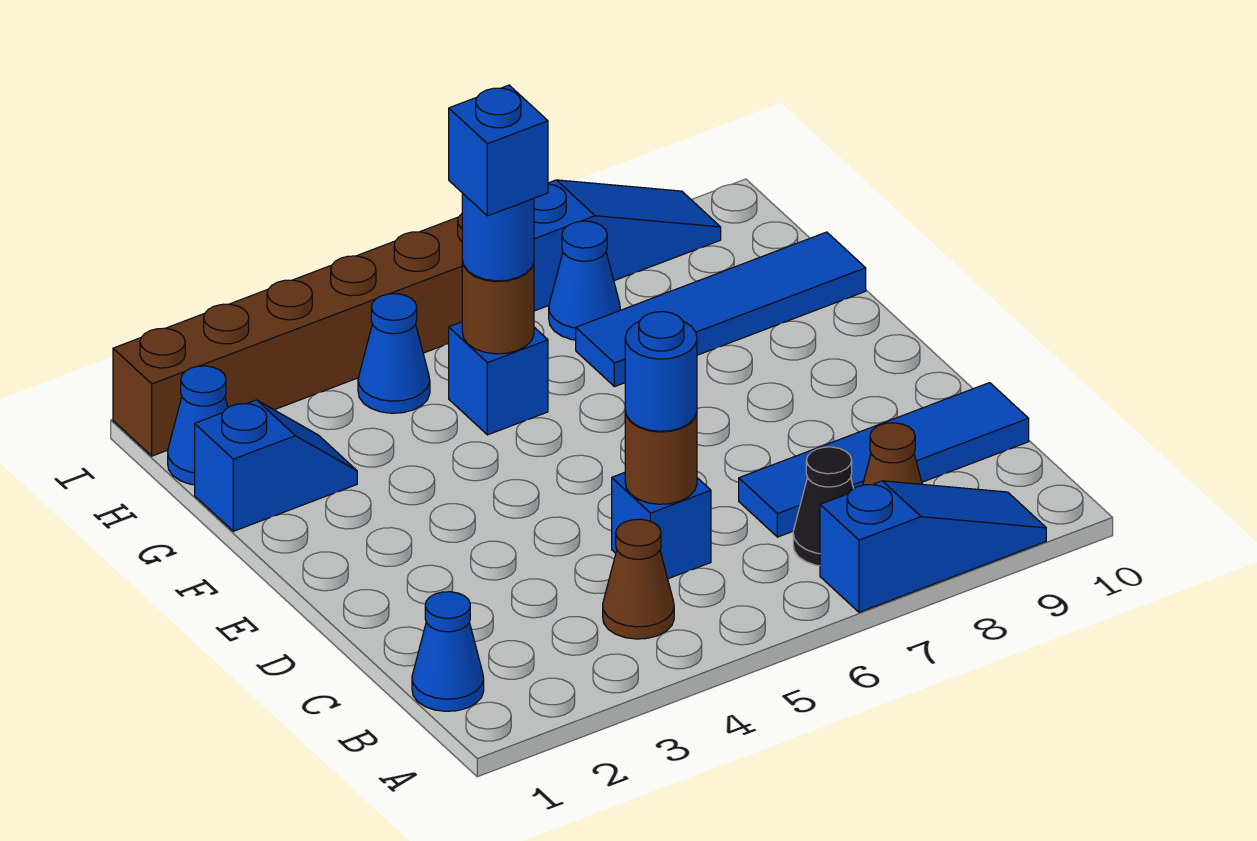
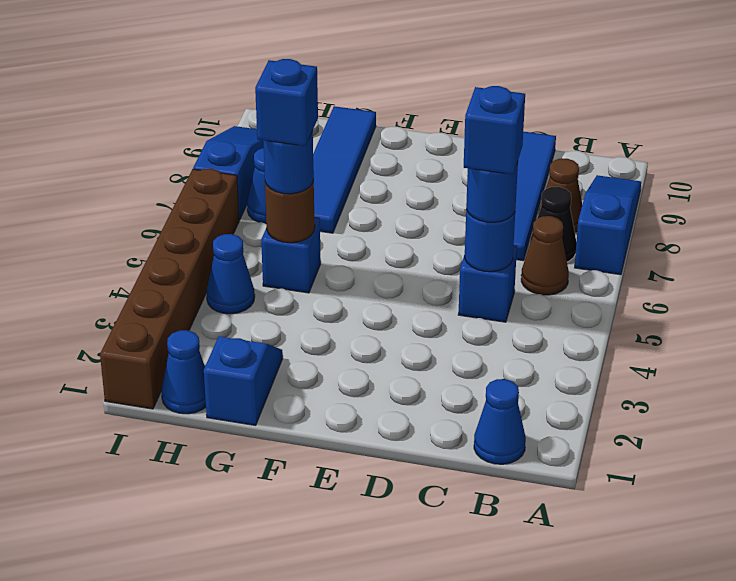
brown cone B4 level 1 -> brown cone B6 level 1
brown round brick C5 level 2 -> blue round brick C5 level 2
none -> blue brick C5 level 4

